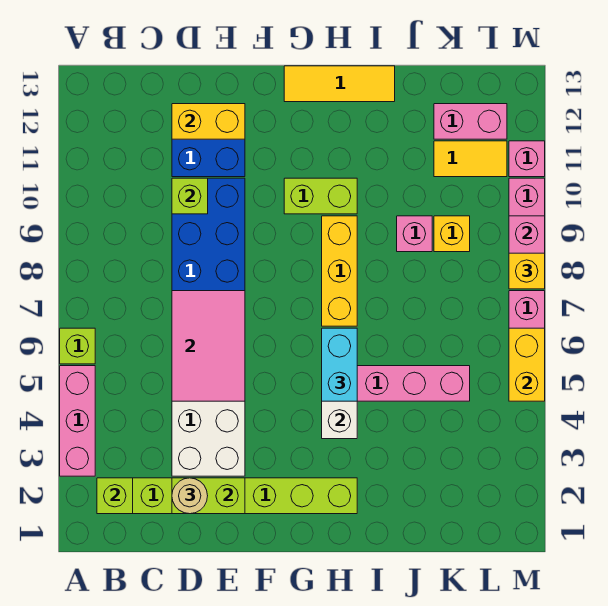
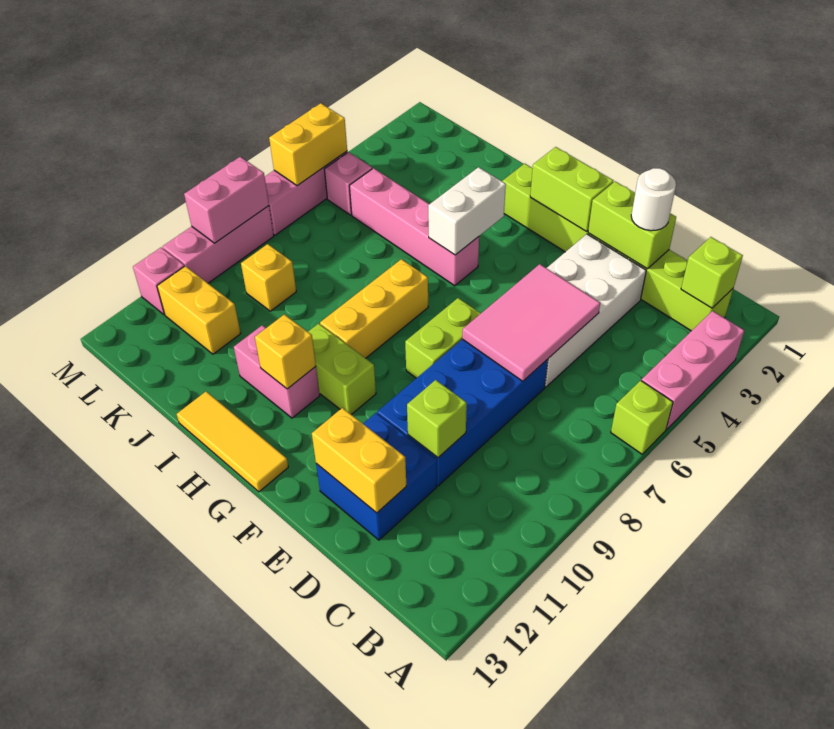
tan round brick D2 level 3 -> white round brick D2 level 3
none -> lime brick F2:G2 level 2
none -> lime brick F7:F8 level 1
cyan brick H5:H6 level 3 -> none
pink brick J9 level 1 -> pink brick L5 level 1
yellow tile K11:L11 level 1 -> yellow brick K11:L11 level 1
pink brick K12:L12 level 1 -> pink brick H11:I11 level 1
yellow brick M8 level 3 -> yellow brick H11 level 2

